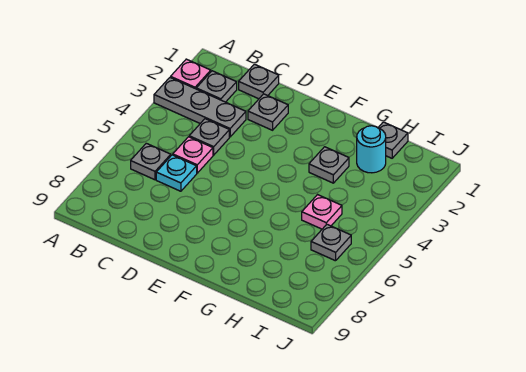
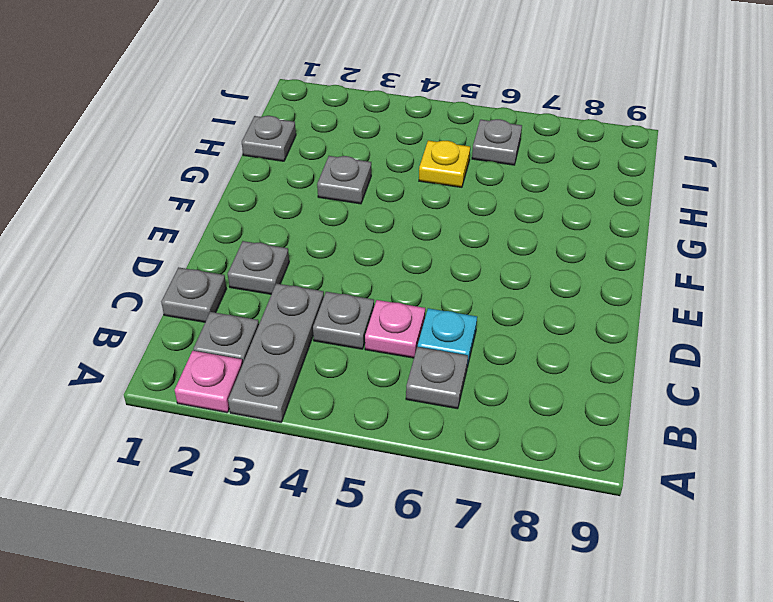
cyan round brick H2 level 1 -> none
pink plate H5 level 1 -> yellow plate H5 level 1

